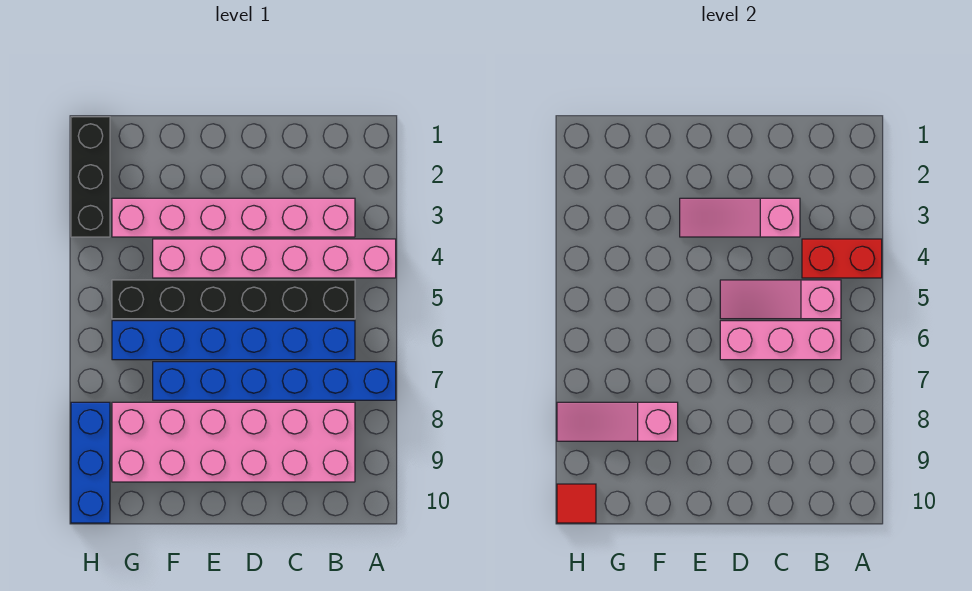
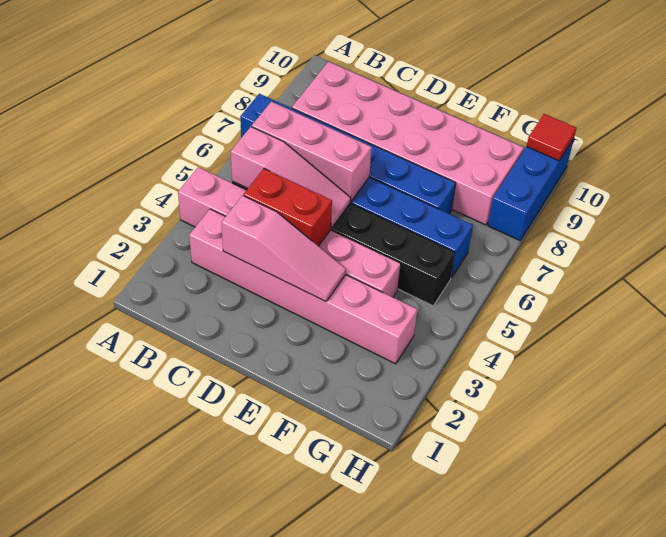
red brick A4:B4 level 2 -> red brick C4:D4 level 2
pink slope F8:H8 level 2 top F -> none
black brick H1:H3 level 1 -> none

